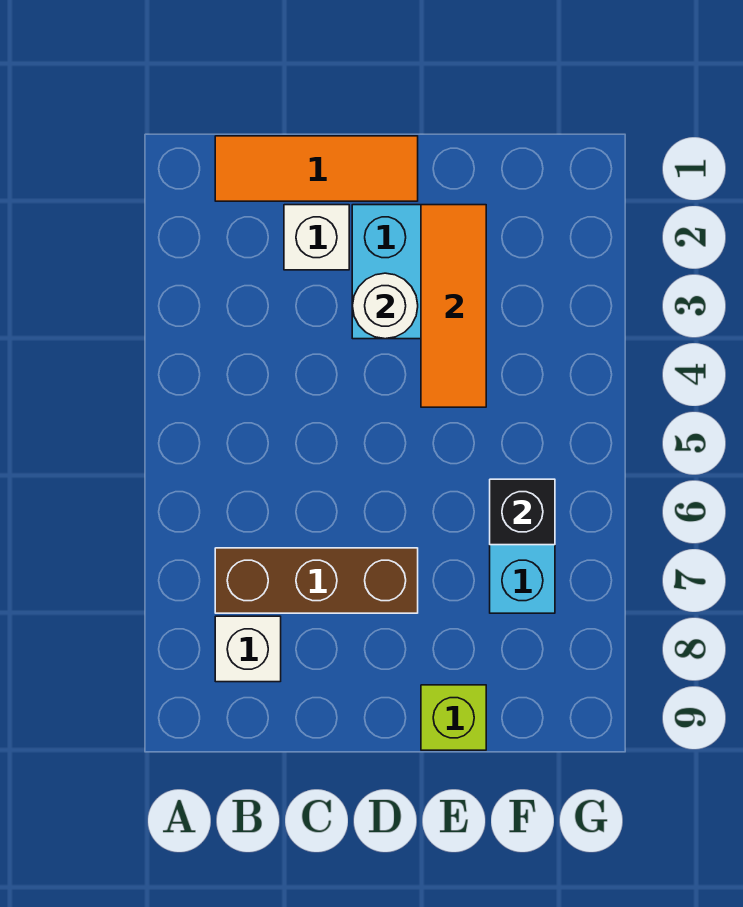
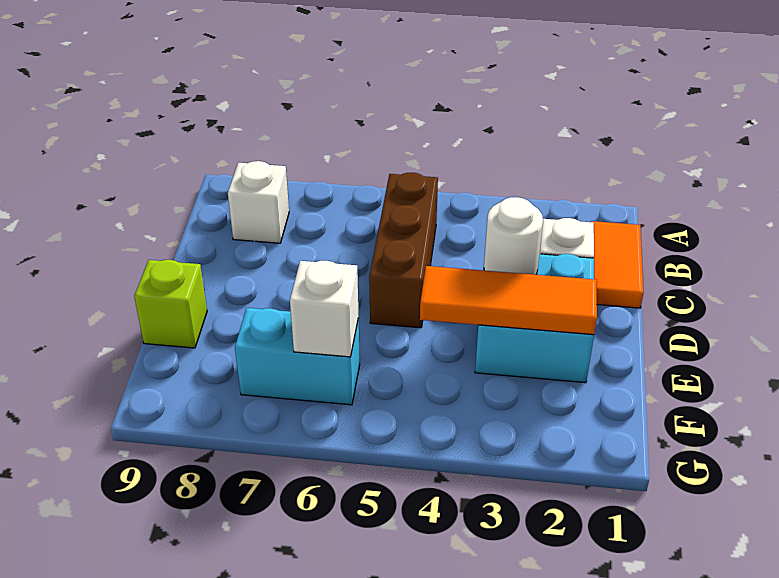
orange tile B1:D1 level 1 -> orange tile B1:C1 level 1
brown brick B7:D7 level 1 -> brown brick B5:D5 level 1
black brick F6 level 2 -> white brick F6 level 2

